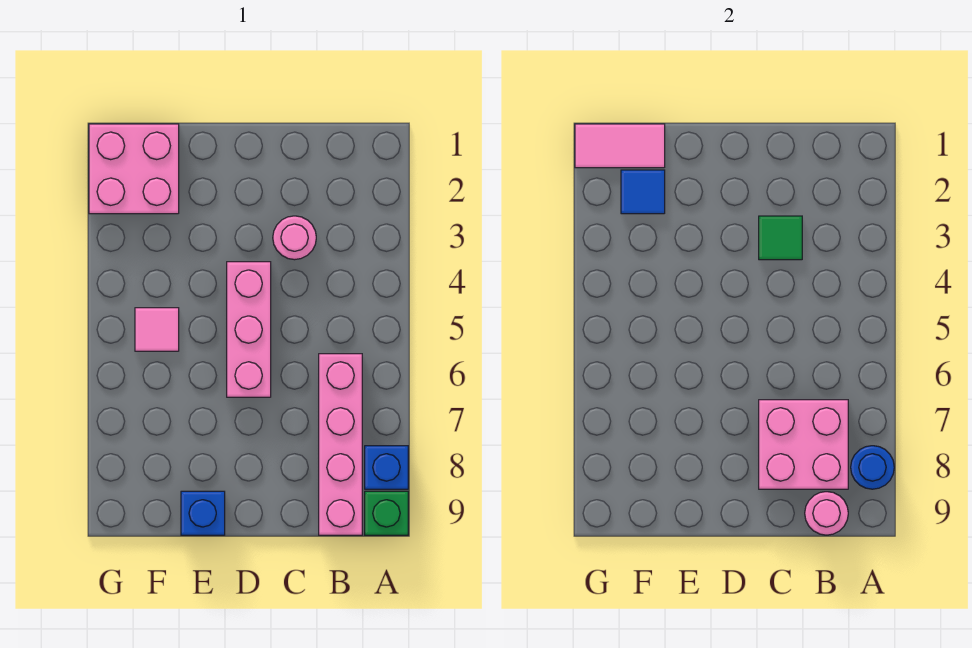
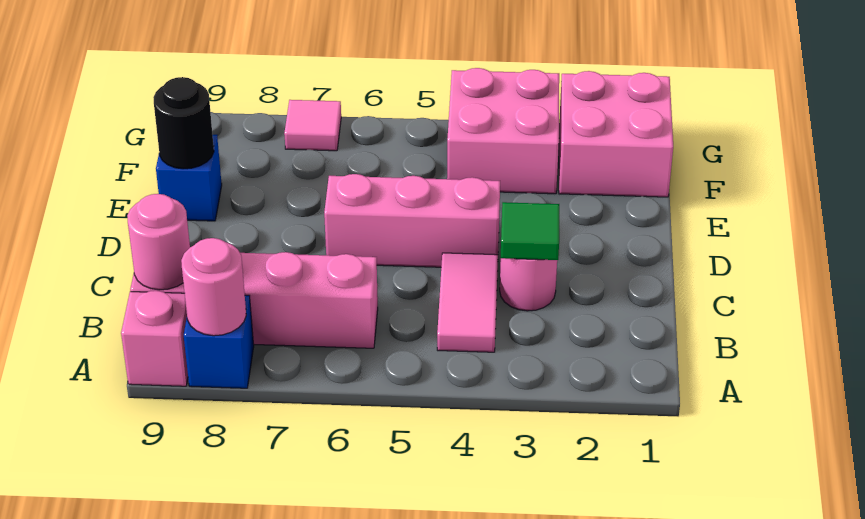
blue round brick A8 level 2 -> pink round brick A8 level 2
green brick A9 level 1 -> pink brick A9 level 1
pink brick B7:C8 level 2 -> pink brick F3:G4 level 1
none -> black round brick E9 level 2
pink tile F1:G1 level 2 -> pink tile B4:C4 level 1
blue tile F2 level 2 -> none
pink tile F5 level 1 -> pink tile G7 level 1

